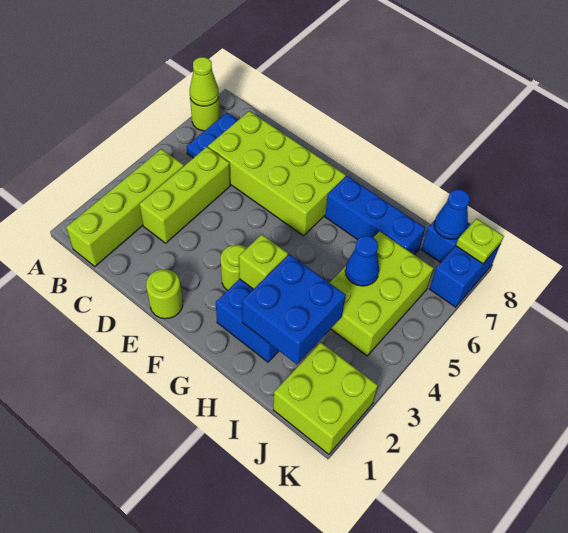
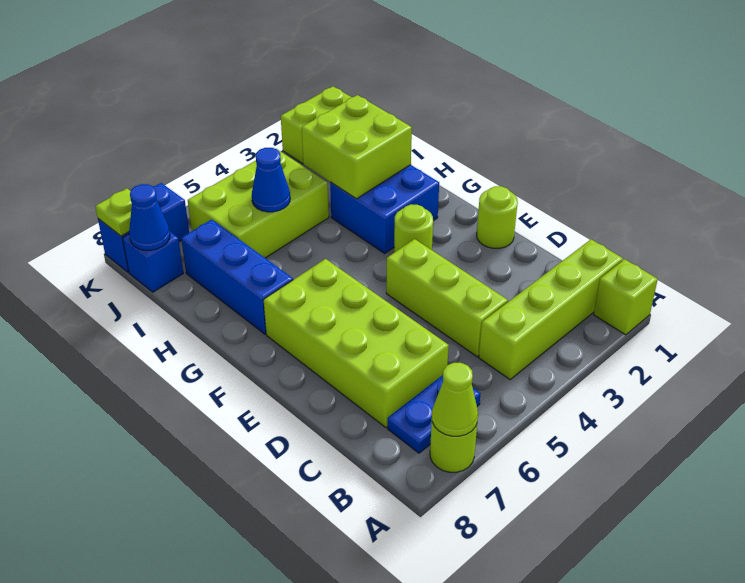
lime brick C3:C5 level 1 -> lime brick C4:E4 level 1
lime brick G3 level 2 -> lime brick A1 level 1
blue brick H2:I3 level 2 -> lime brick H2:I3 level 2

